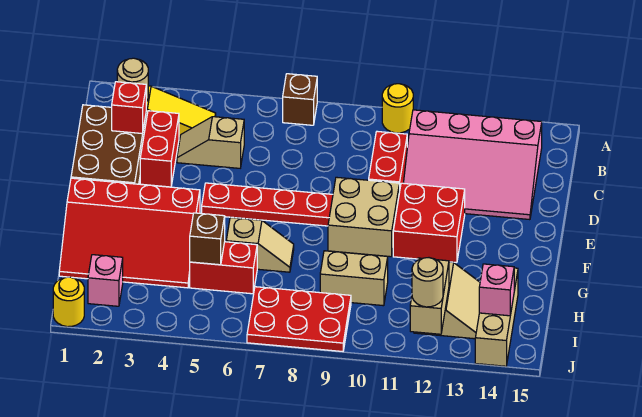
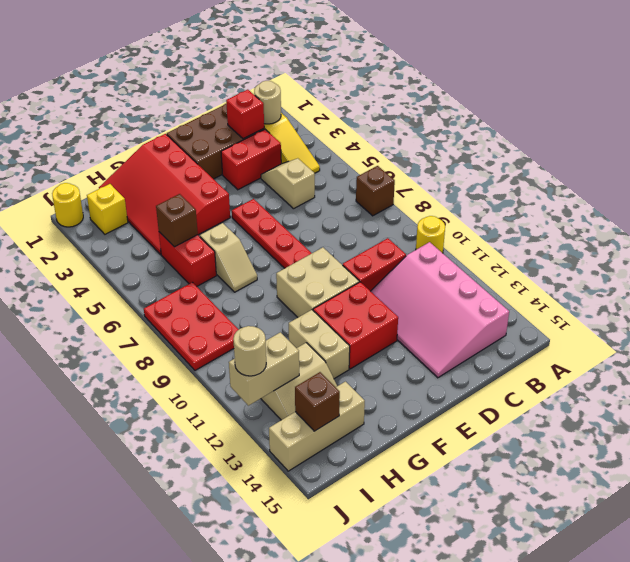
tan brick H9:H10 level 1 -> tan brick G11:G12 level 1
pink brick I2 level 1 -> yellow brick I2 level 1
pink brick I14 level 2 -> brown brick I14 level 2

